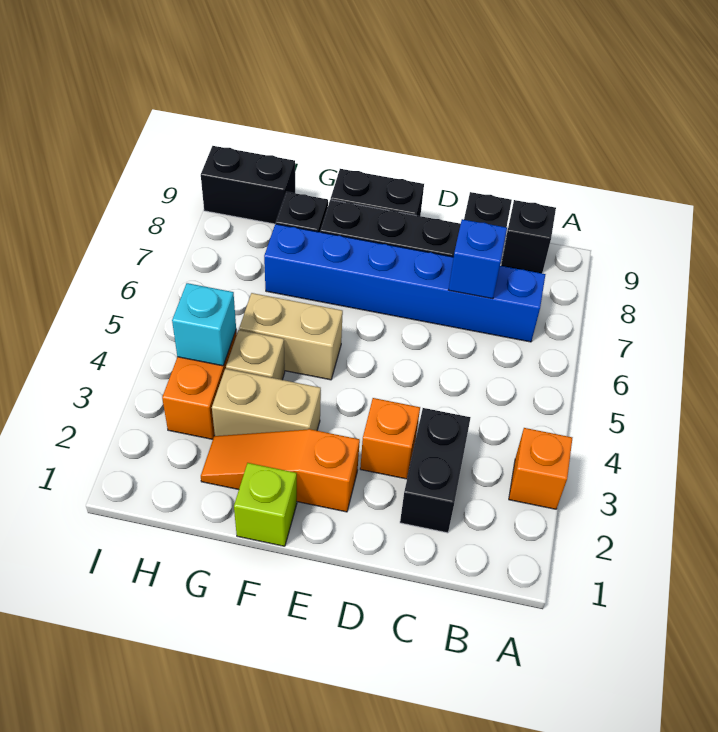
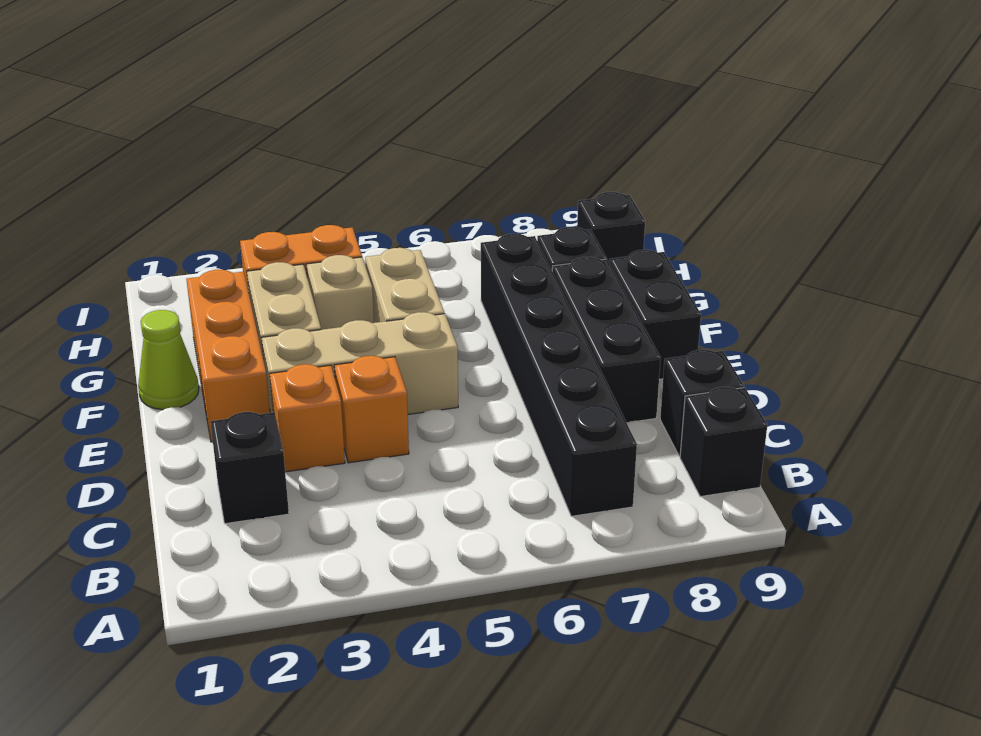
orange brick A3 level 1 -> orange brick D4 level 1
blue brick B7:G7 level 1 -> black brick B7:G7 level 1
black brick C2:C3 level 1 -> black brick C2 level 1
blue brick C7 level 2 -> none
orange slope E2:G2 level 1 top E -> orange brick E2:G2 level 1
none -> tan brick E3:E5 level 1
lime brick F1 level 1 -> lime cone F1 level 1
cyan brick H4 level 2 -> none
black brick H9:I9 level 1 -> black brick H9 level 1

